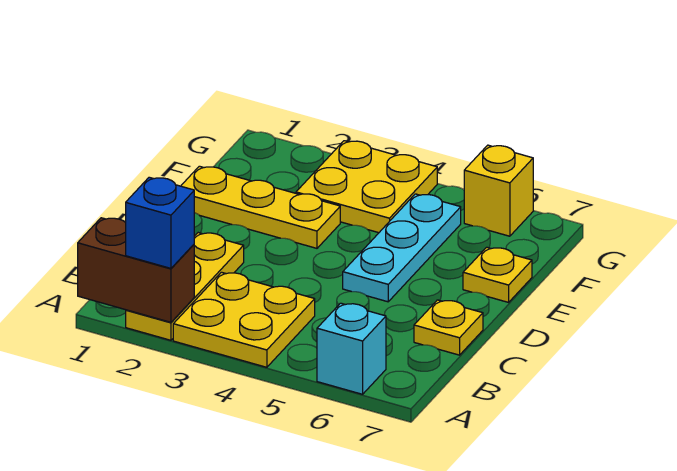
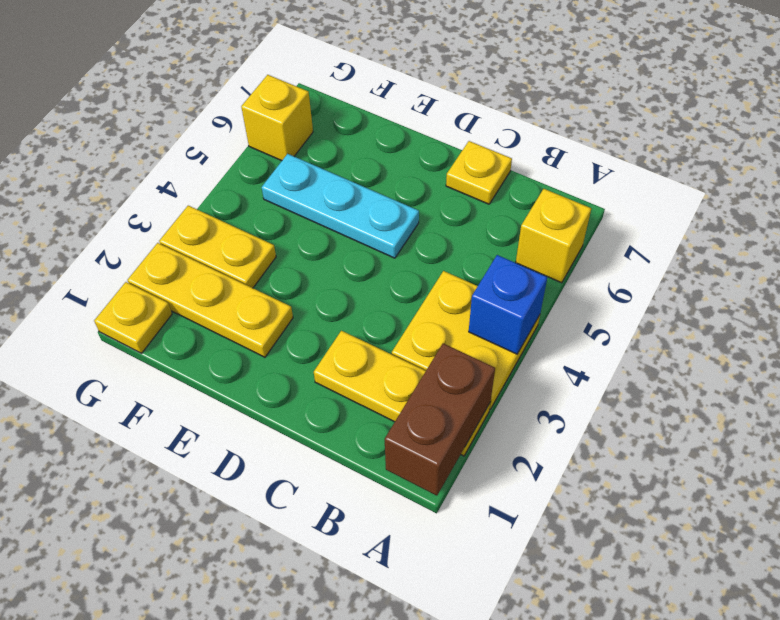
blue brick A2 level 3 -> blue brick A4 level 2
cyan brick A6 level 1 -> yellow brick A6 level 1
yellow plate E1:E3 level 1 -> yellow plate E2:G2 level 1
yellow plate E7 level 1 -> yellow plate G1 level 1
yellow plate F3:G4 level 1 -> yellow plate F3:G3 level 1

